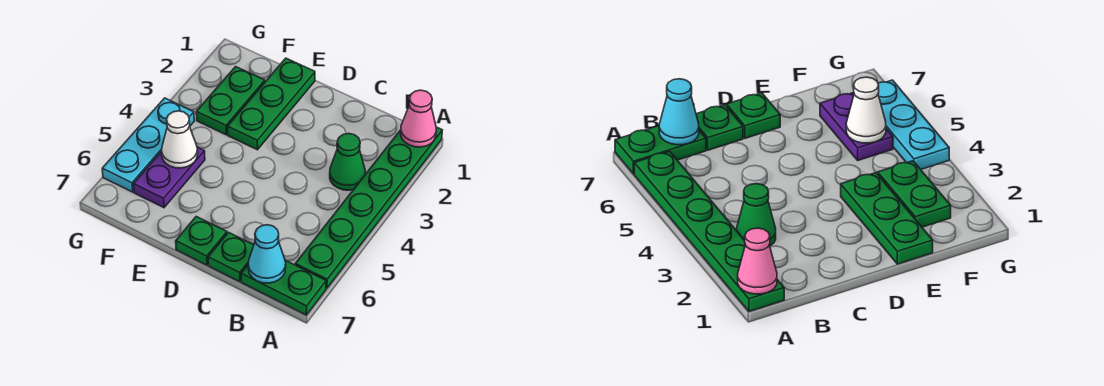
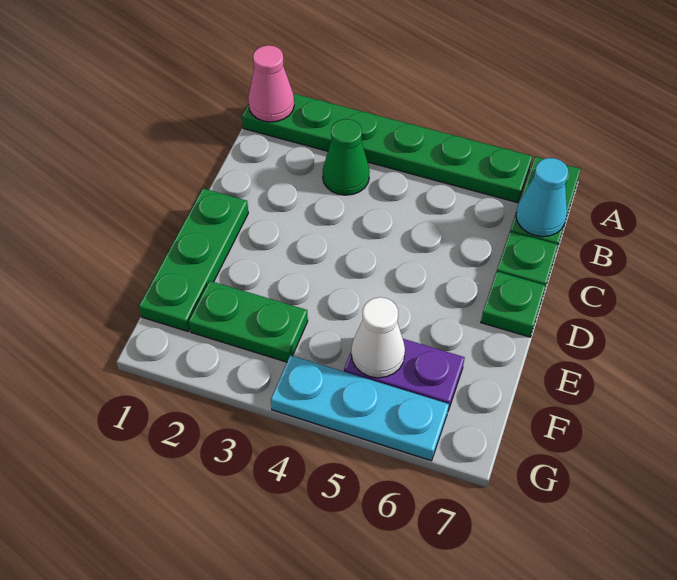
green plate E1:E3 level 1 -> green plate D1:F1 level 1

